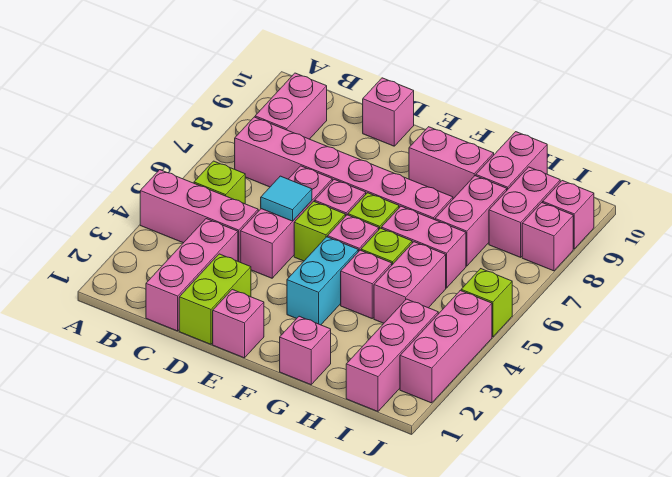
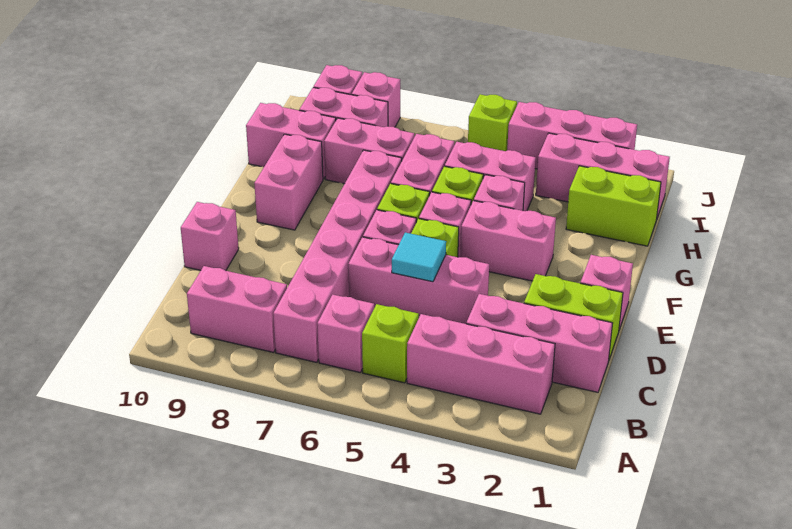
pink brick A4:C4 level 1 -> pink brick B2:B4 level 1
cyan brick F3:F4 level 1 -> pink brick F3:F4 level 1
pink brick G1 level 1 -> pink brick B6 level 1
none -> lime brick H1:H2 level 1

